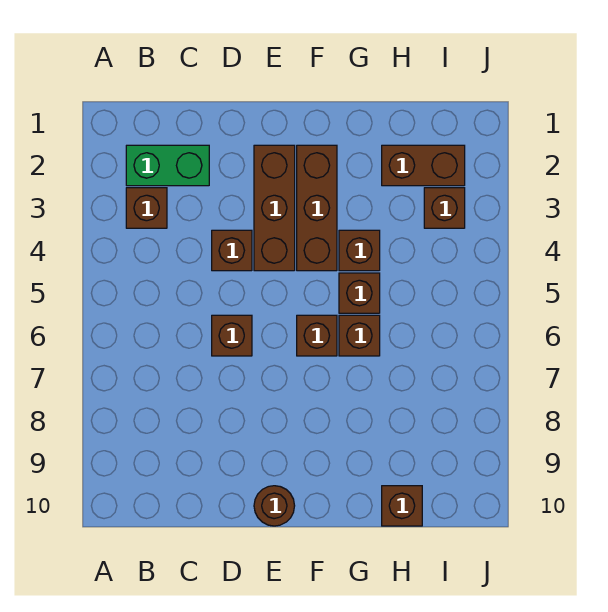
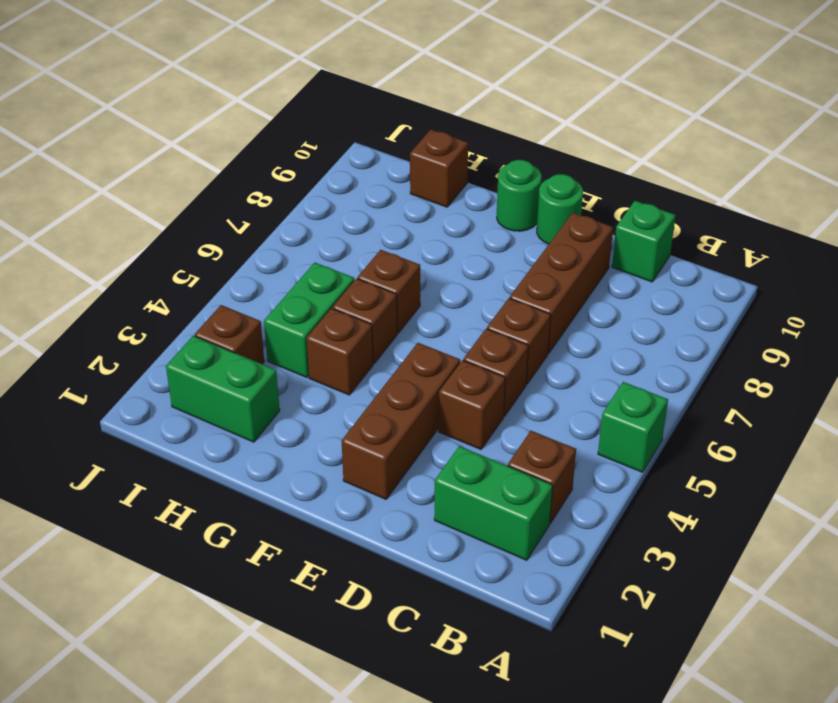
none -> green brick A5 level 1
none -> green brick C10 level 1
brown round brick E10 level 1 -> green round brick E10 level 1
brown brick F2:F4 level 1 -> brown brick D7:D9 level 1
brown brick F6 level 1 -> brown brick D5 level 1
none -> green round brick F10 level 1
brown brick H2:I2 level 1 -> green brick H2:I2 level 1
none -> green brick H4:H5 level 1

